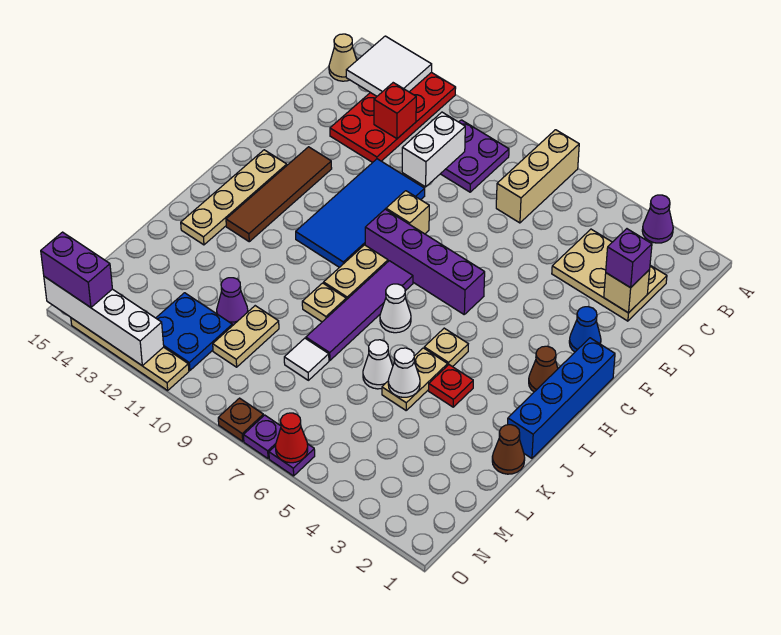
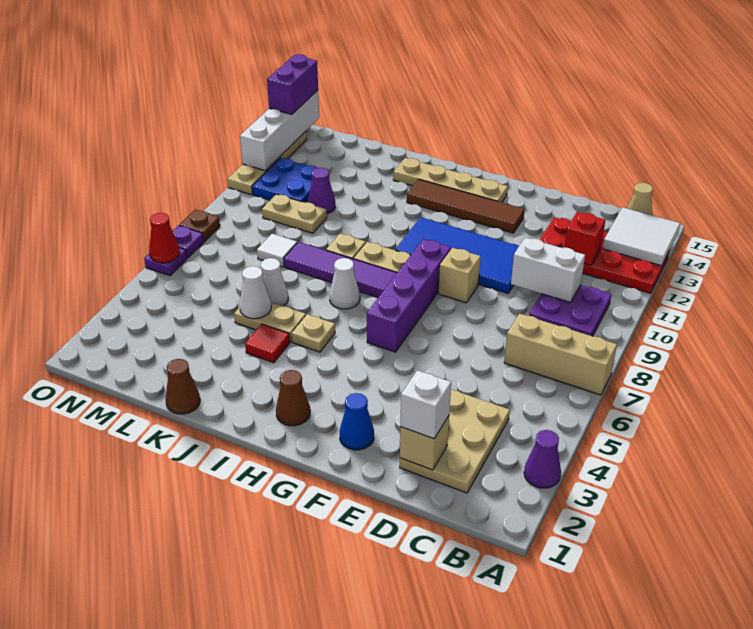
purple brick D2 level 3 -> white brick D2 level 3
blue brick G1:J1 level 1 -> none
red plate J4 level 1 -> red tile J4 level 1

